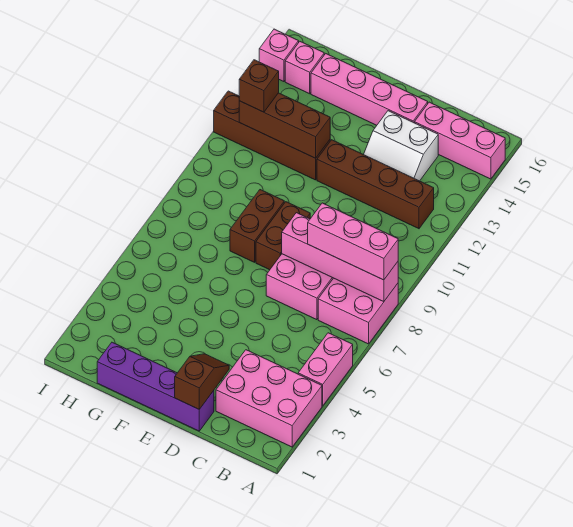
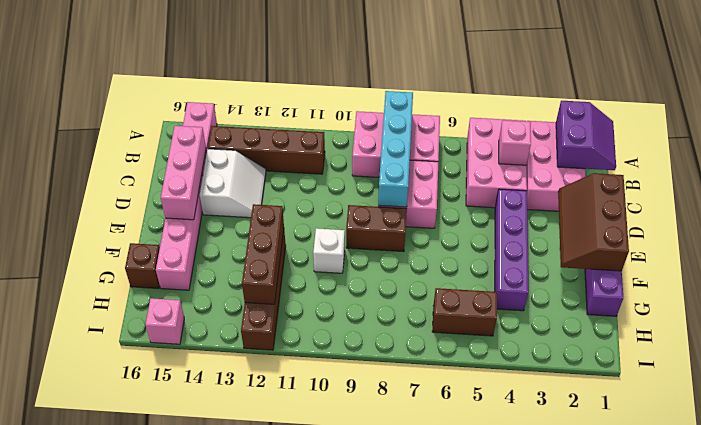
none -> purple slope A1:B2 level 2 top 2
pink brick A4:A5 level 1 -> pink brick A4:C5 level 1
pink brick A7:B8 level 1 -> pink brick A7:B9 level 1
pink brick A8:D8 level 2 -> cyan brick A8:D8 level 2
pink brick A8:C8 level 3 -> pink brick C15:E15 level 2
brown brick B12:E12 level 1 -> brown brick B11:B14 level 1
brown slope D1:D2 level 2 top 1 -> brown slope D1:F2 level 2 top 1
none -> purple brick D4:G4 level 1
brown brick F8:F9 level 1 -> brown brick H5:H6 level 1
none -> white brick F10 level 1
brown brick H12 level 3 -> brown brick G16 level 1
pink brick H15 level 1 -> pink brick B4 level 2

